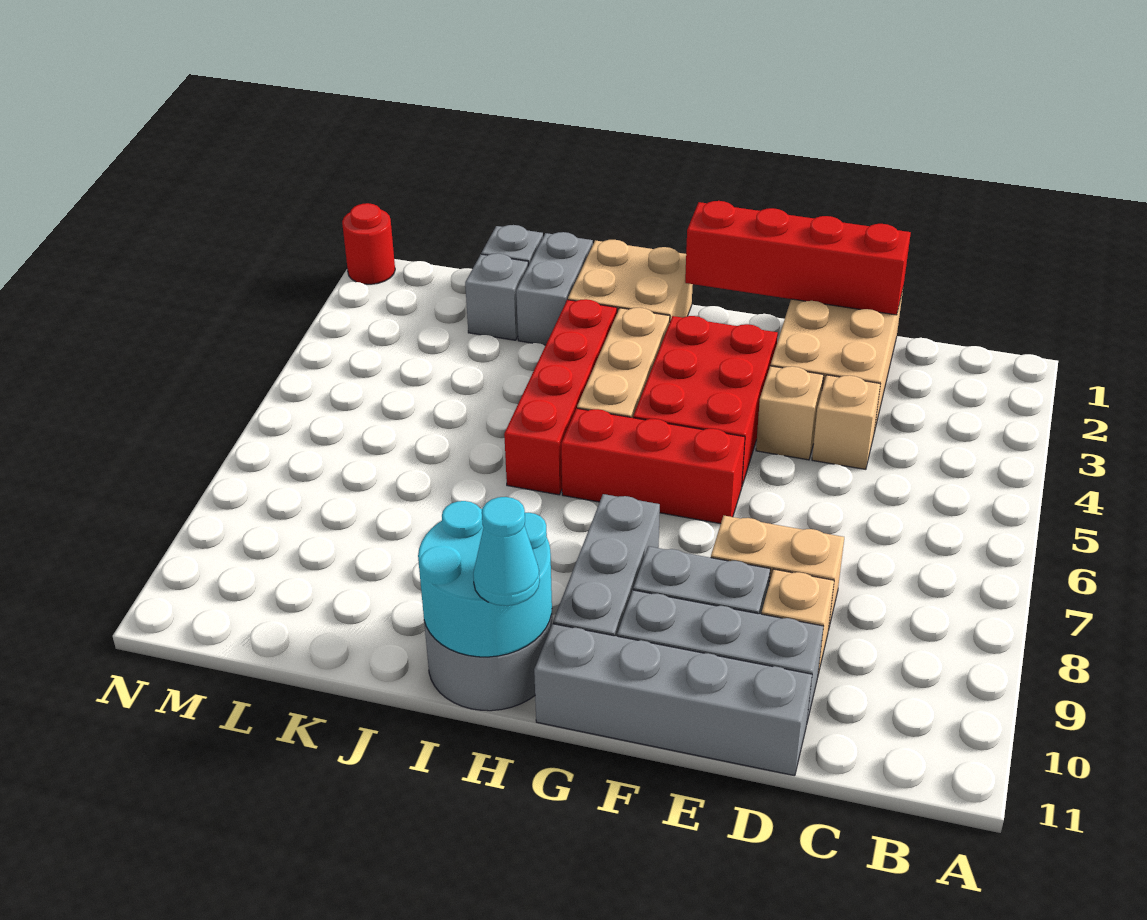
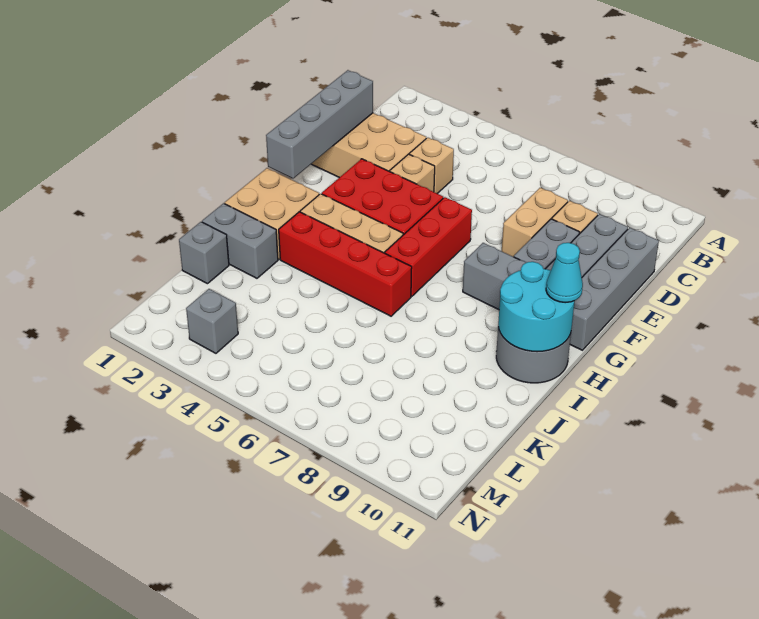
red brick D1:G1 level 2 -> grey brick D1:G1 level 2
grey brick K2 level 1 -> grey brick M3 level 1
red round brick N1 level 1 -> none

